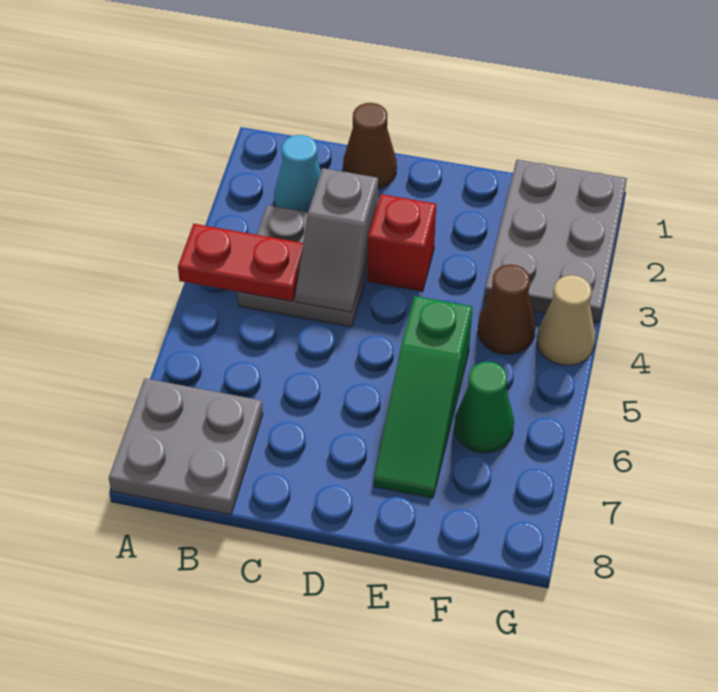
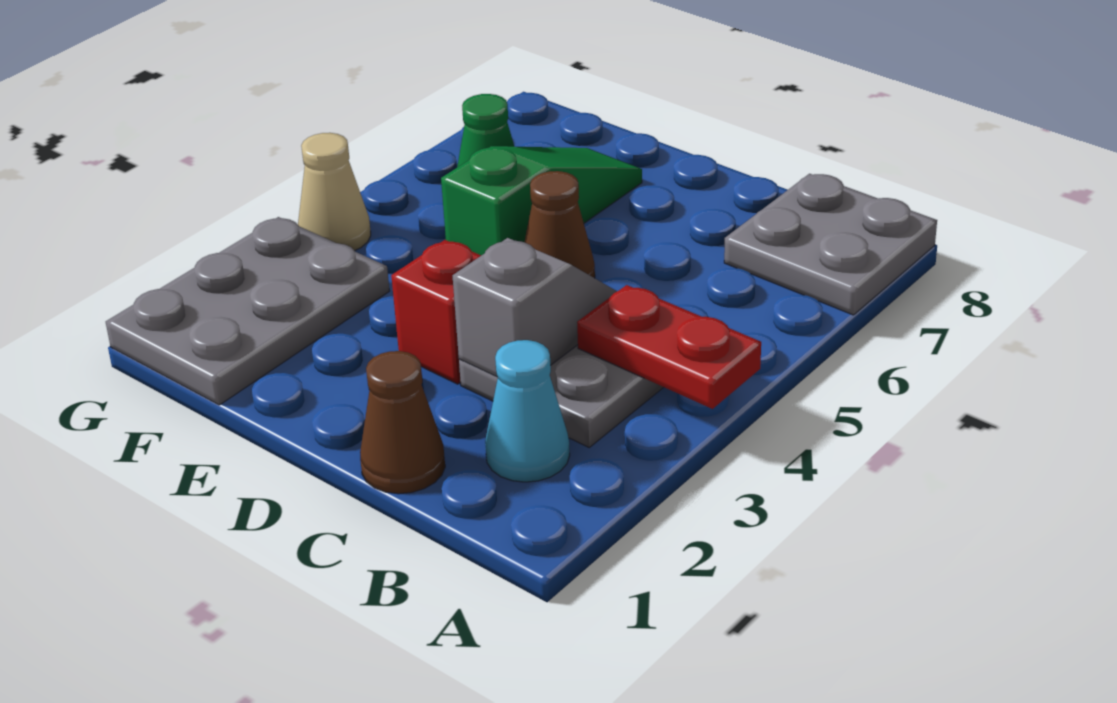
brown cone F4 level 1 -> brown cone D5 level 1

